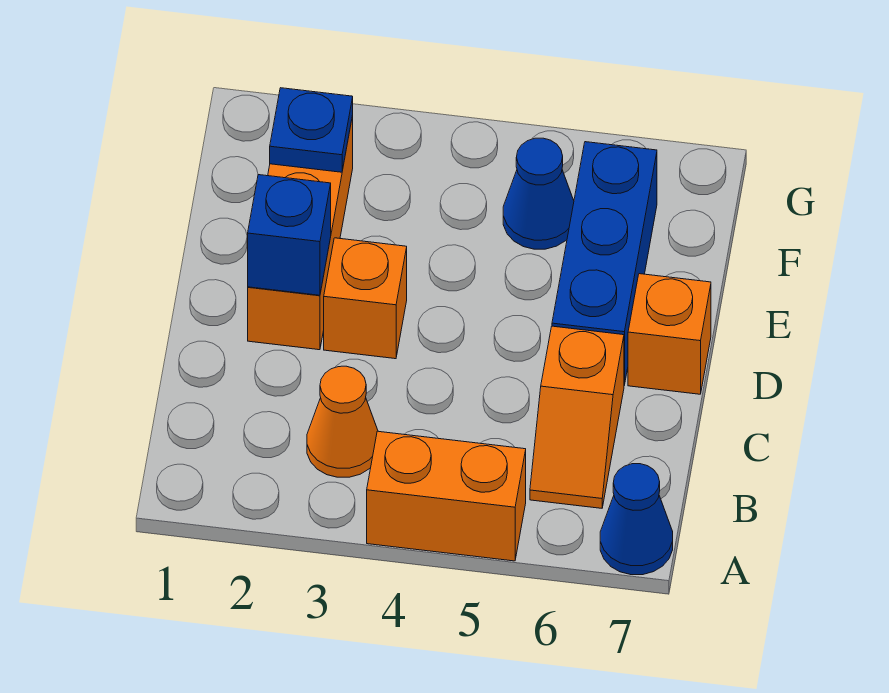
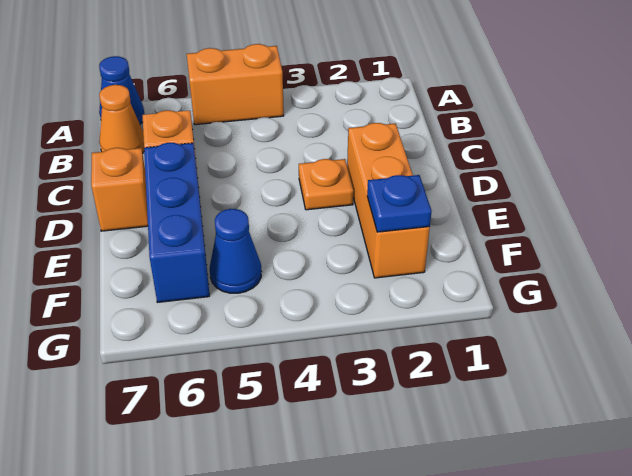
orange cone B3 level 1 -> orange cone B7 level 1
blue brick D2 level 2 -> none
orange brick D3 level 1 -> orange plate D3 level 1

